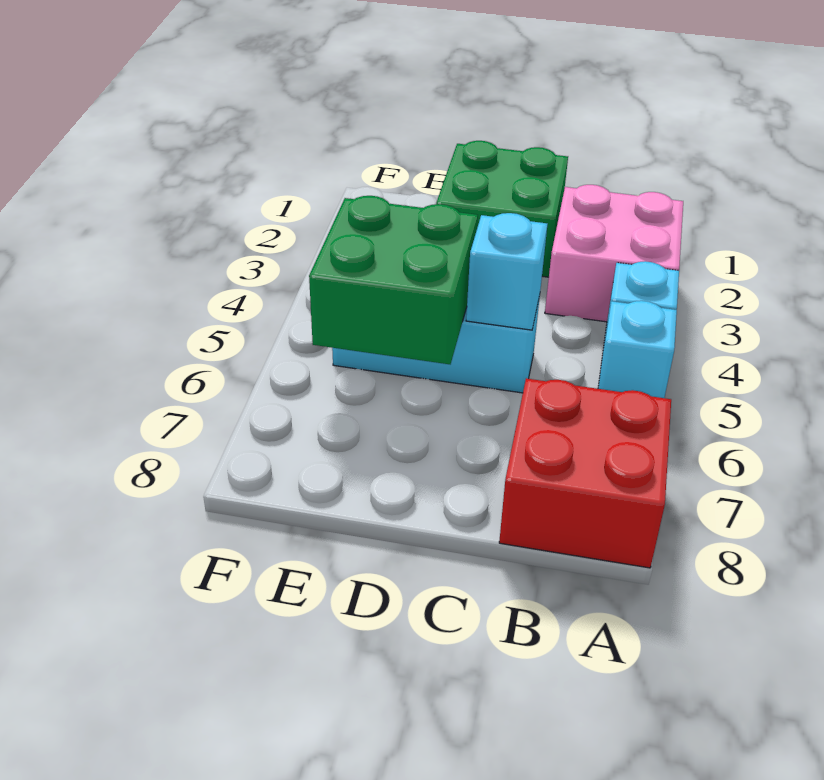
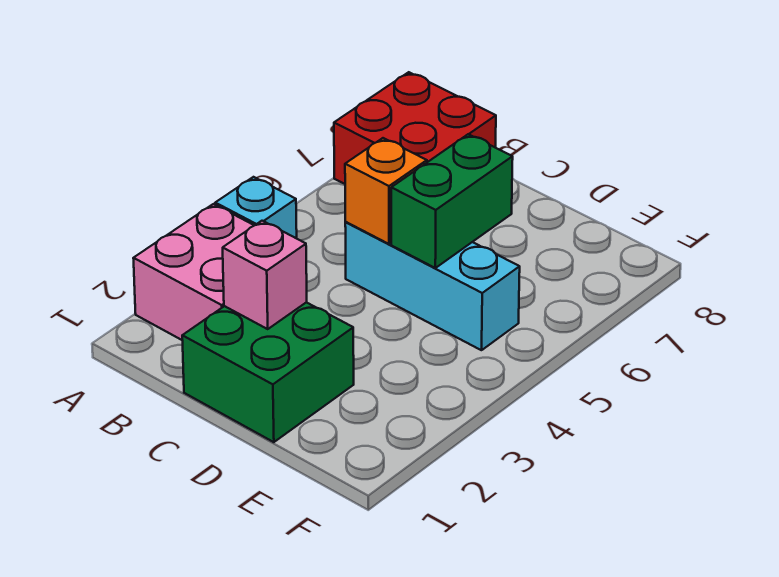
cyan brick A5 level 1 -> none
none -> pink brick C2 level 2
cyan brick C5 level 2 -> orange brick C5 level 2
green brick D5:E6 level 2 -> green brick D5:D6 level 2

